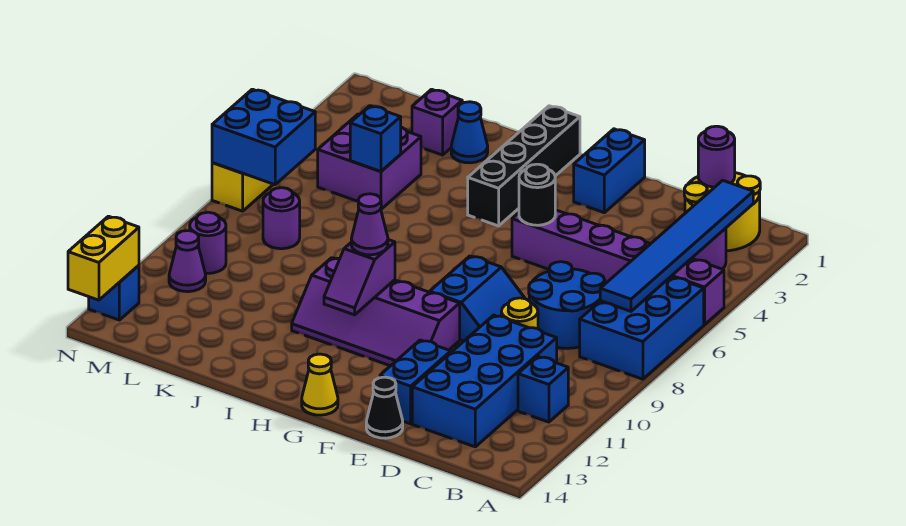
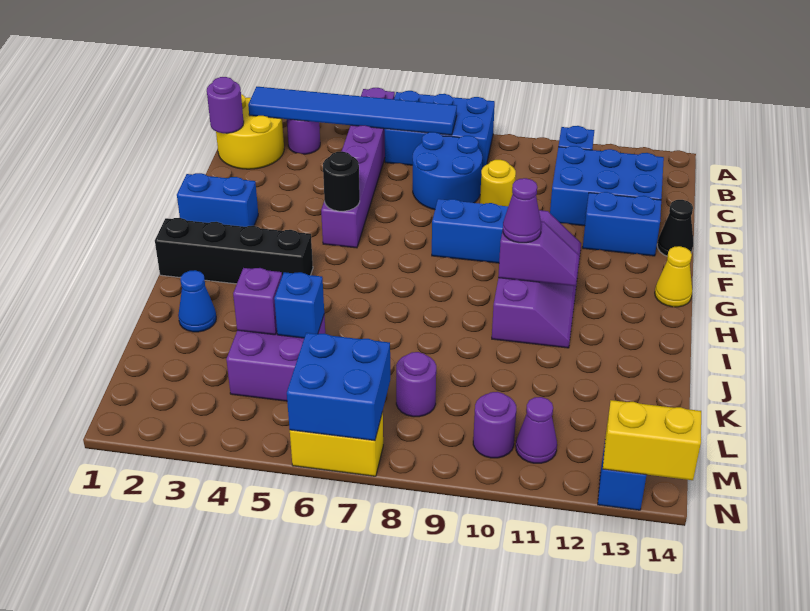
blue brick C10:D13 level 1 -> blue brick C11:D13 level 1
purple brick K2 level 1 -> purple brick K4 level 2

